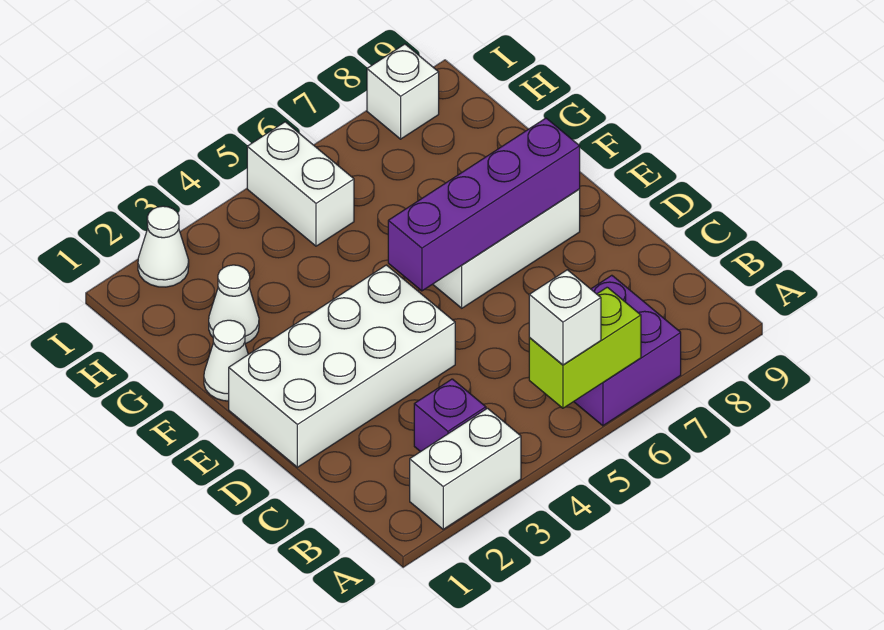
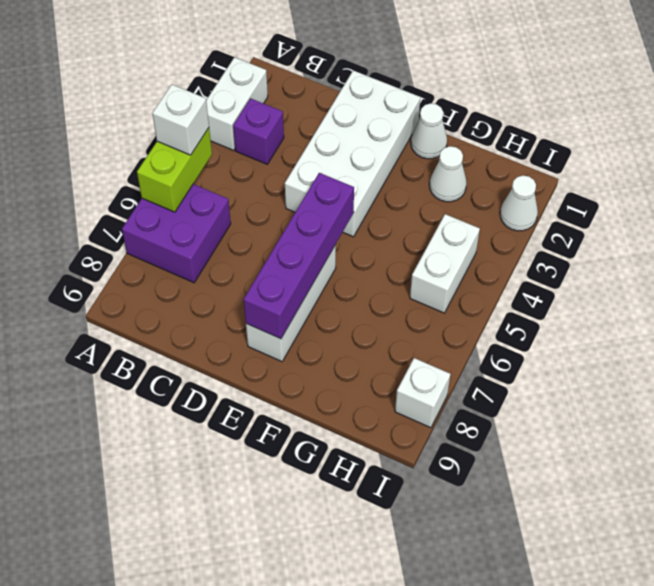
white brick H5:I5 level 1 -> white brick H4:H5 level 1

